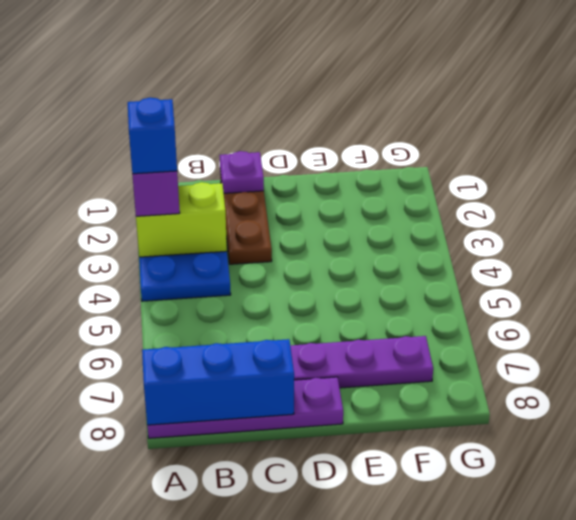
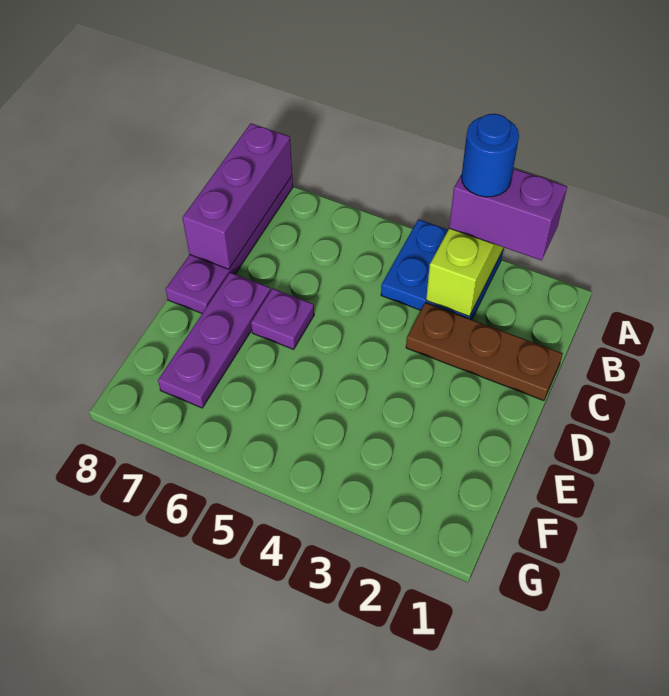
blue brick A3 level 4 -> blue round brick A3 level 4
blue brick A8:C8 level 2 -> purple brick A8:C8 level 2
purple plate C1 level 2 -> purple plate D6 level 1

